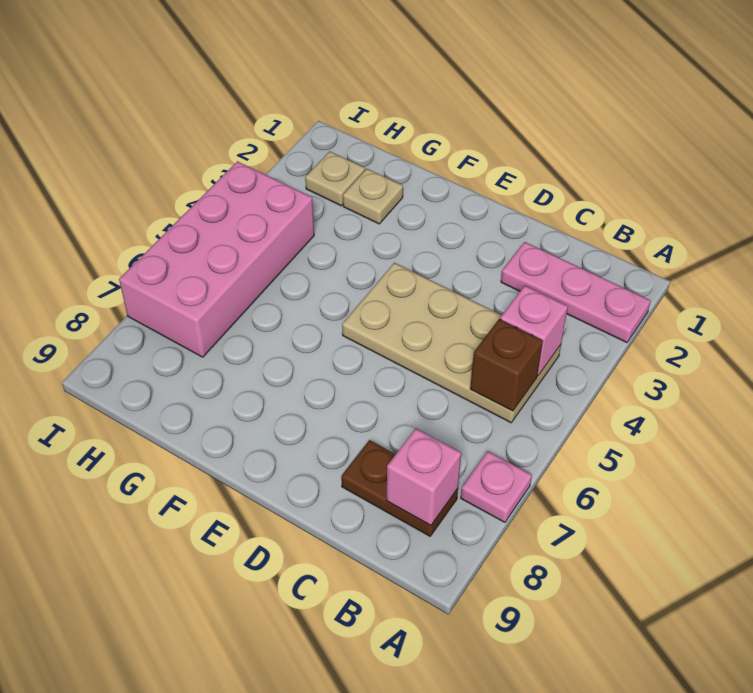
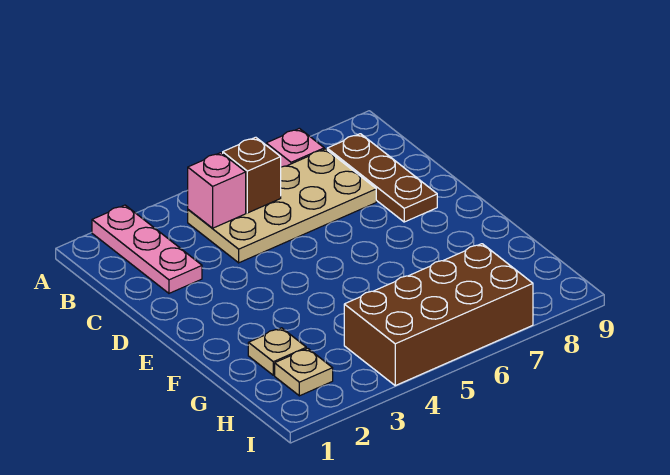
tan plate B4:E5 level 1 -> tan plate B4:C7 level 1
brown plate B8:C8 level 1 -> brown plate B8:D8 level 1
pink brick B8 level 2 -> none
pink brick H4:I7 level 1 -> brown brick H4:I7 level 1

